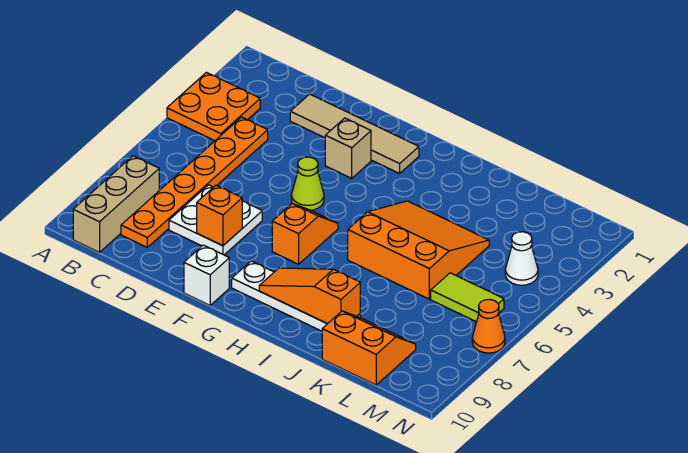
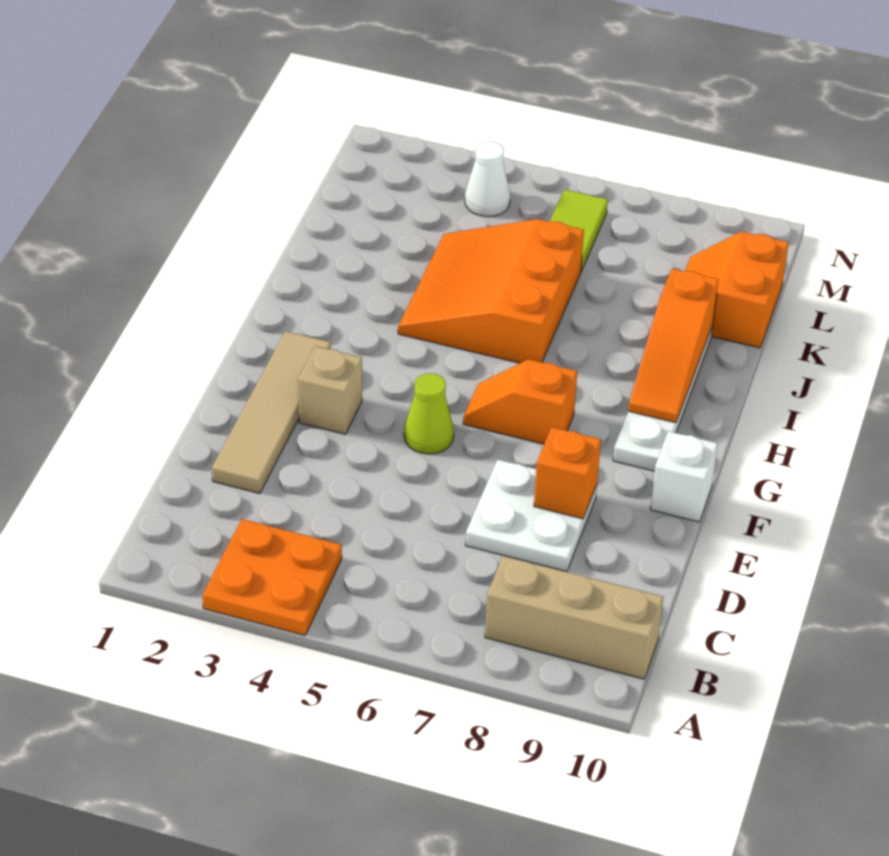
orange plate C4:C9 level 1 -> none
orange cone N7 level 1 -> none

